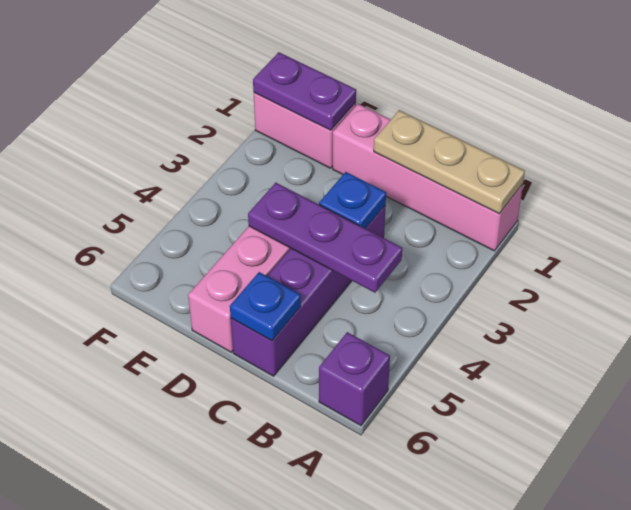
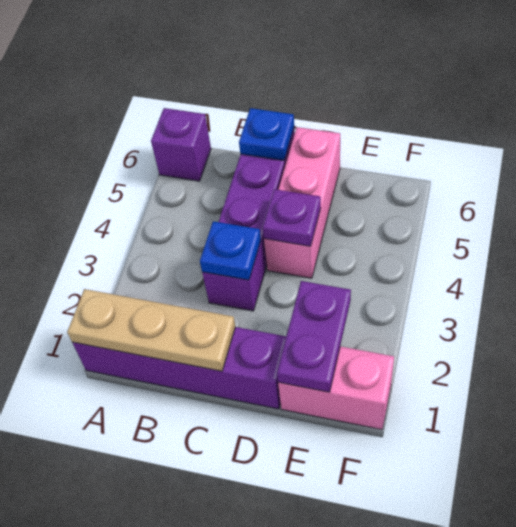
pink brick A1:D1 level 1 -> purple brick A1:D1 level 1
purple plate B4:D4 level 2 -> purple plate D4 level 2
purple plate E1:F1 level 2 -> purple plate E1:E2 level 2

